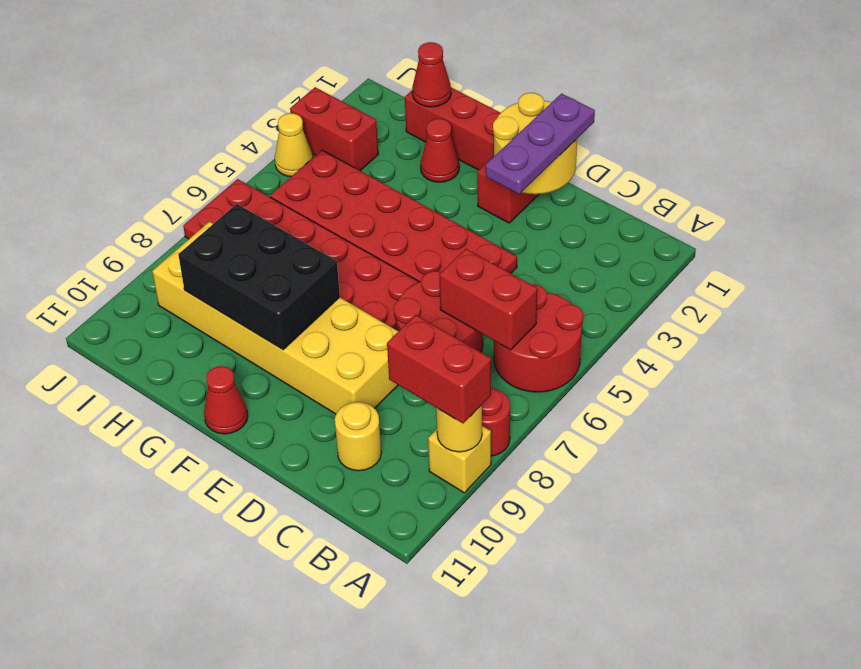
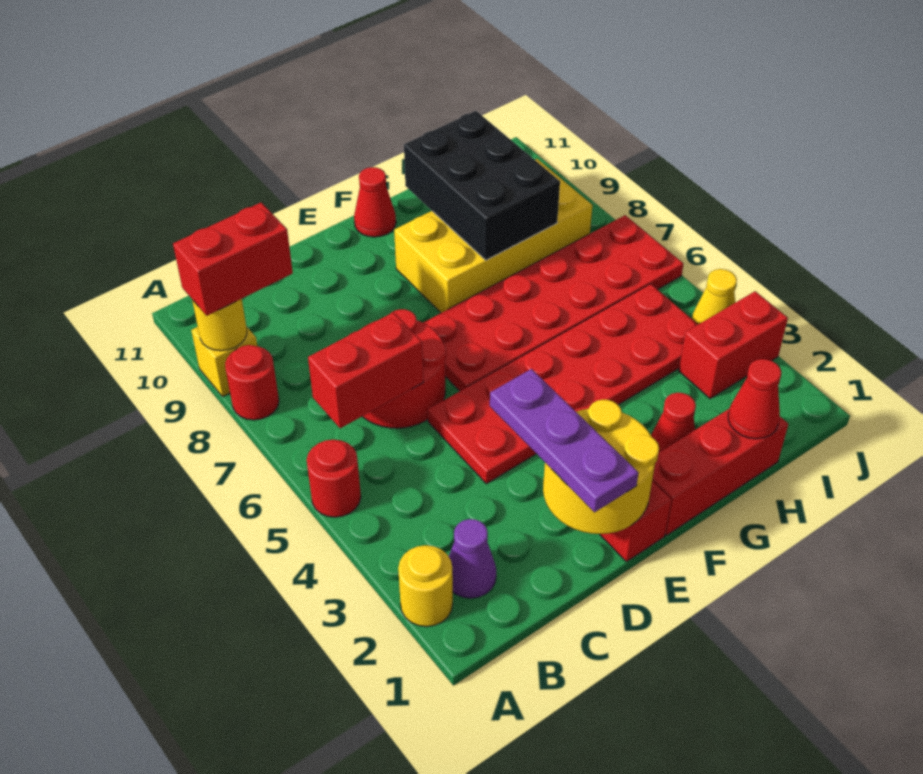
red round brick A5:B6 level 1 -> red round brick A5 level 1
none -> purple cone B2 level 1
yellow round brick C10 level 1 -> yellow round brick A2 level 1
yellow brick D8:I9 level 1 -> yellow brick F8:I9 level 1
black brick F8:H9 level 2 -> black brick G8:H10 level 2

